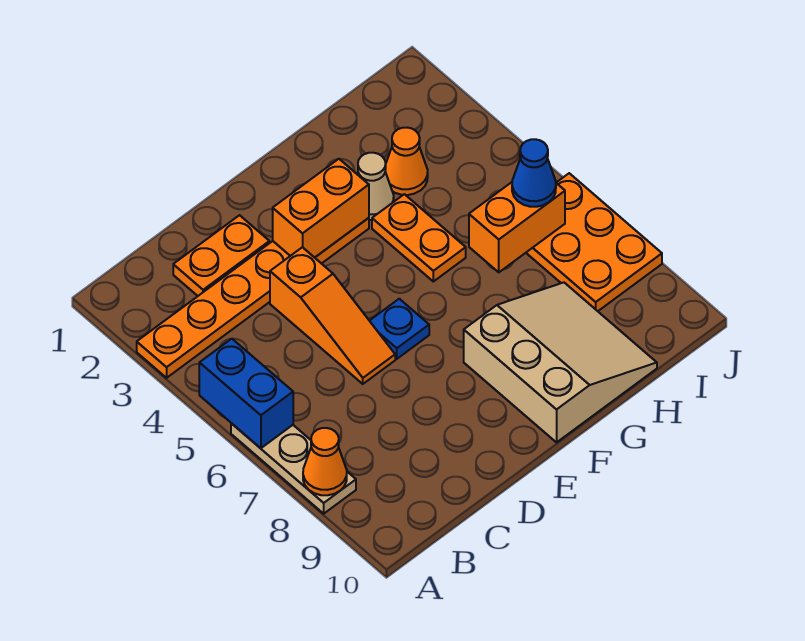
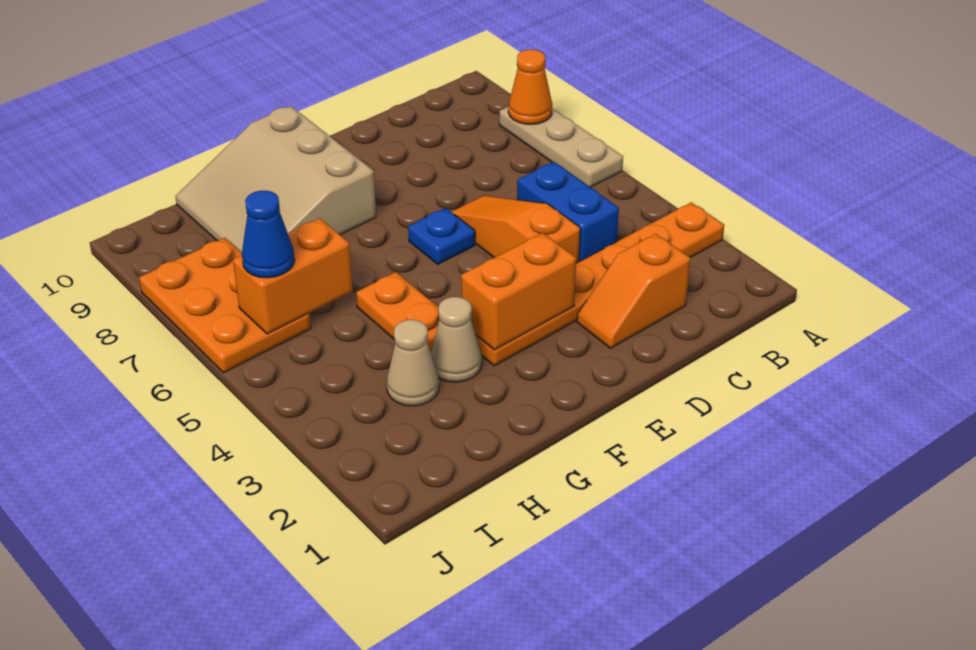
blue brick A5:A6 level 2 -> blue brick C4:C5 level 1
orange plate C2:D2 level 1 -> orange slope C2:D2 level 1 top C
orange cone H3 level 1 -> tan cone H3 level 1

